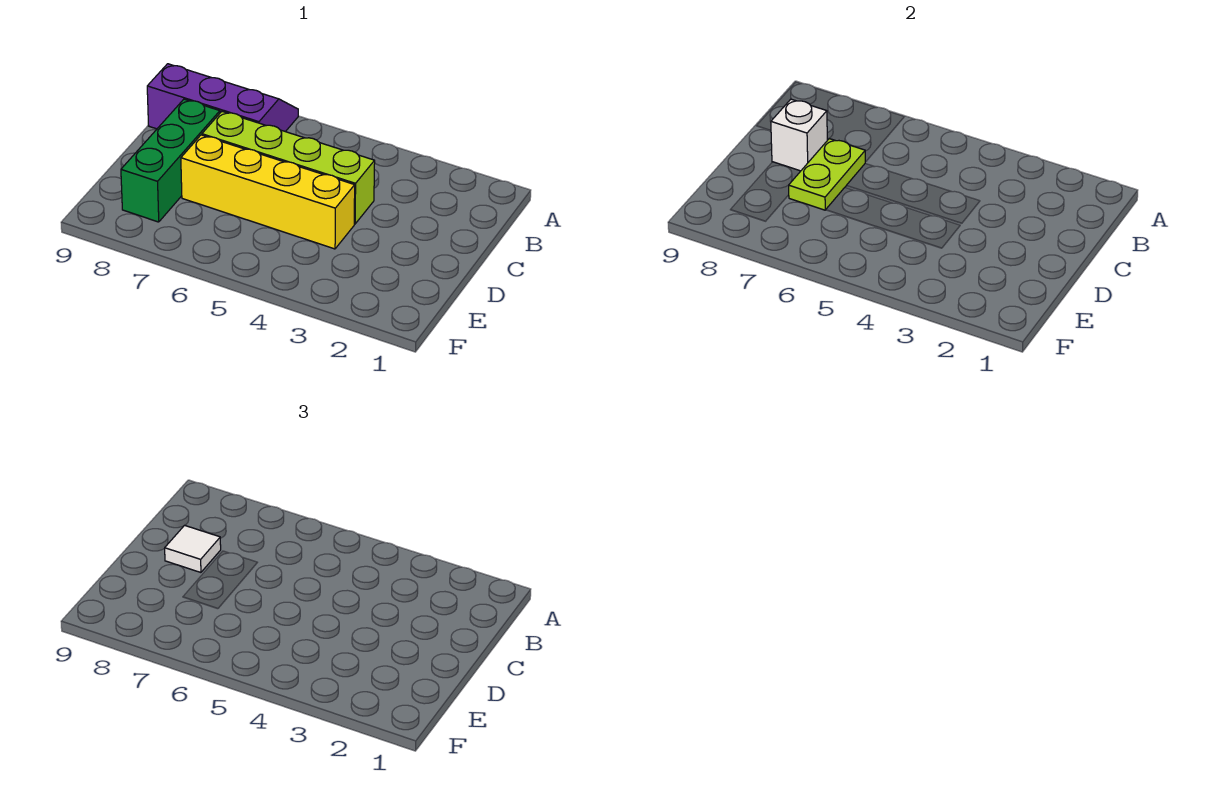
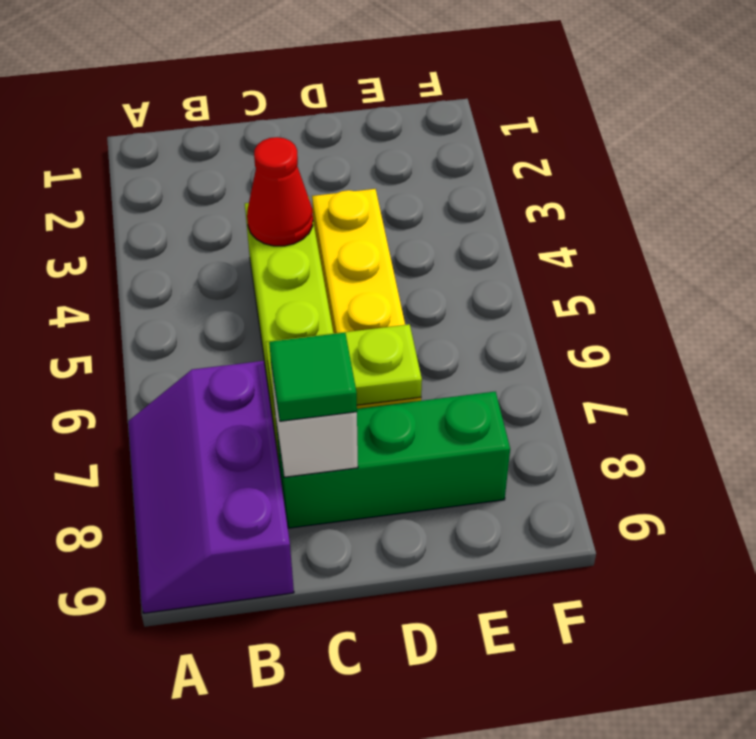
none -> red cone C4 level 2
white tile C8 level 3 -> green tile C8 level 3

